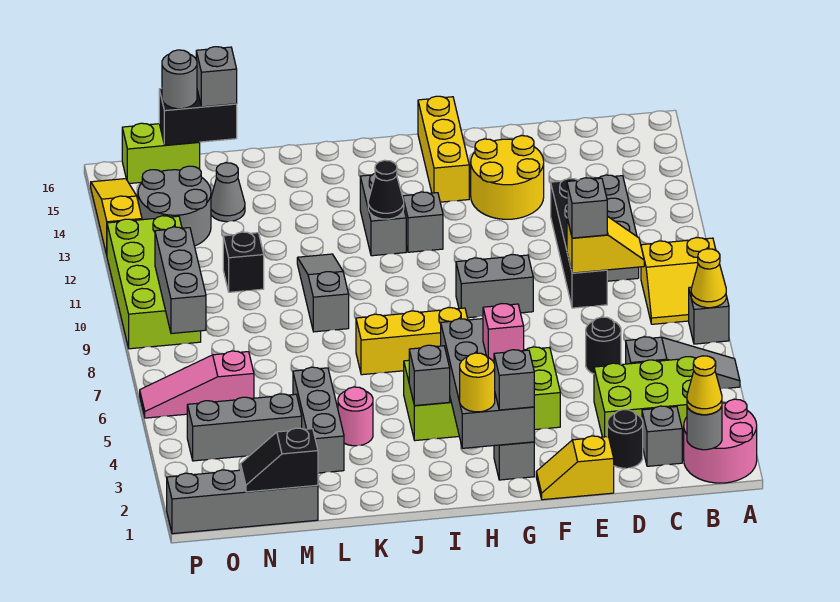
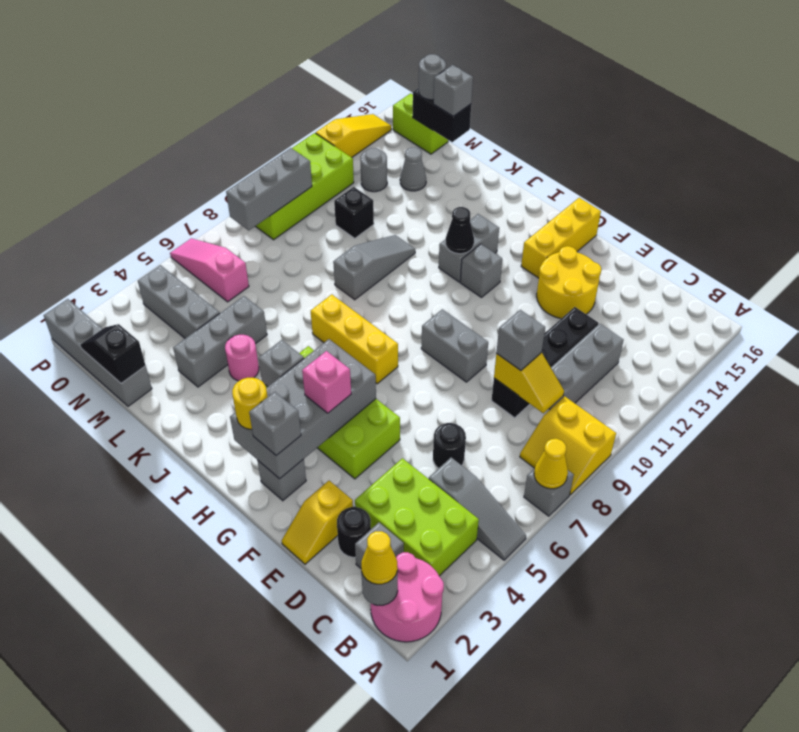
yellow slope E1:F1 level 1 top E -> yellow slope E1:E2 level 1 top 2
grey round brick N13:O14 level 1 -> grey round brick N13 level 1

